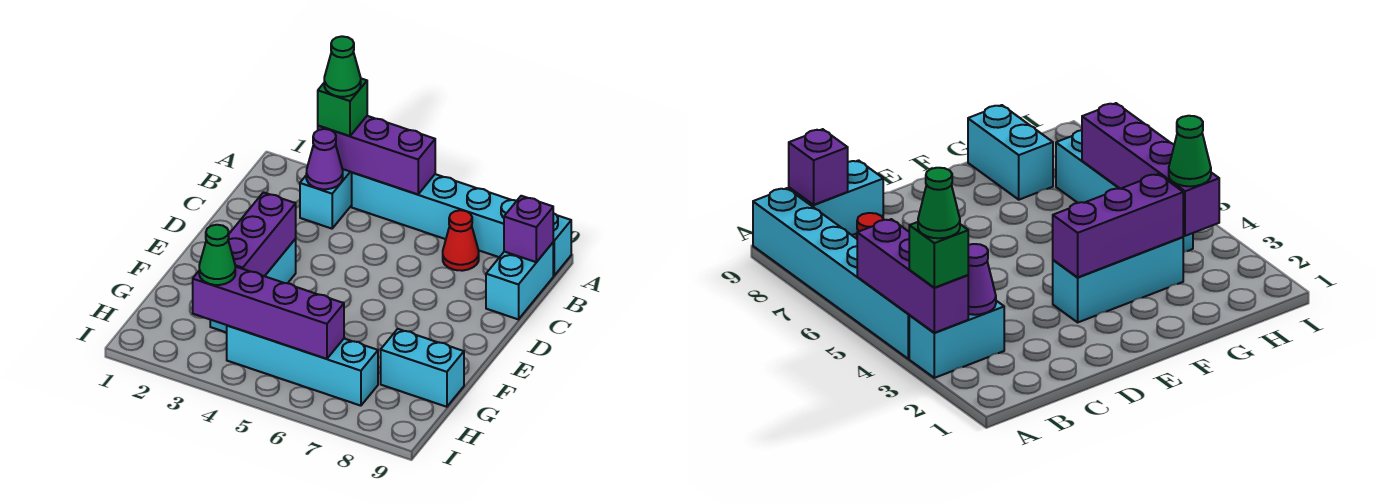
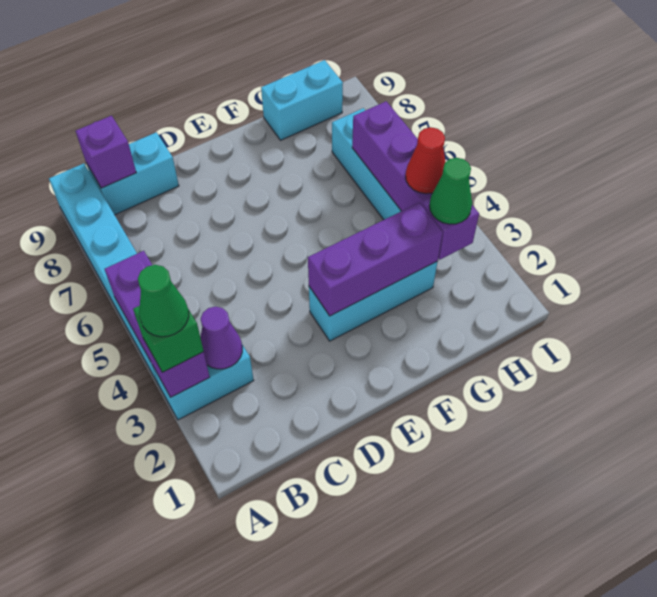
red cone B7 level 1 -> red cone H4 level 3
cyan brick G8:G9 level 1 -> cyan brick G9:H9 level 1

